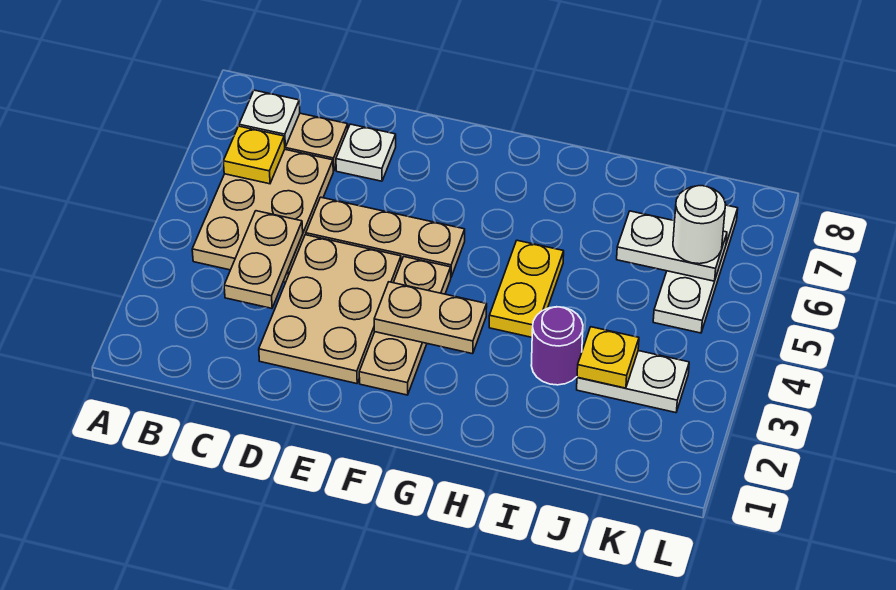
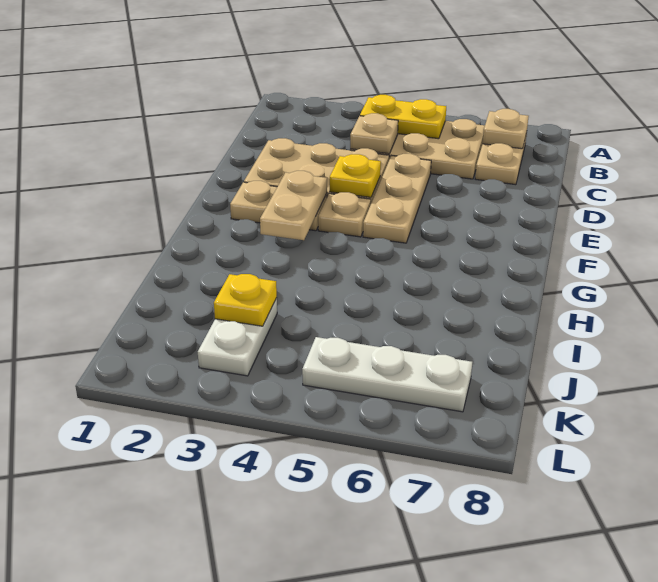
yellow plate B6 level 2 -> yellow plate E4 level 2
white plate B7 level 2 -> tan plate B7 level 2
tan plate C3:C4 level 2 -> tan plate C4 level 2
white plate D7 level 1 -> none
yellow plate H4:H5 level 1 -> yellow plate B4:B5 level 2
purple round brick I3 level 1 -> none
white plate J6:K6 level 2 -> none
white round brick K6 level 3 -> none

